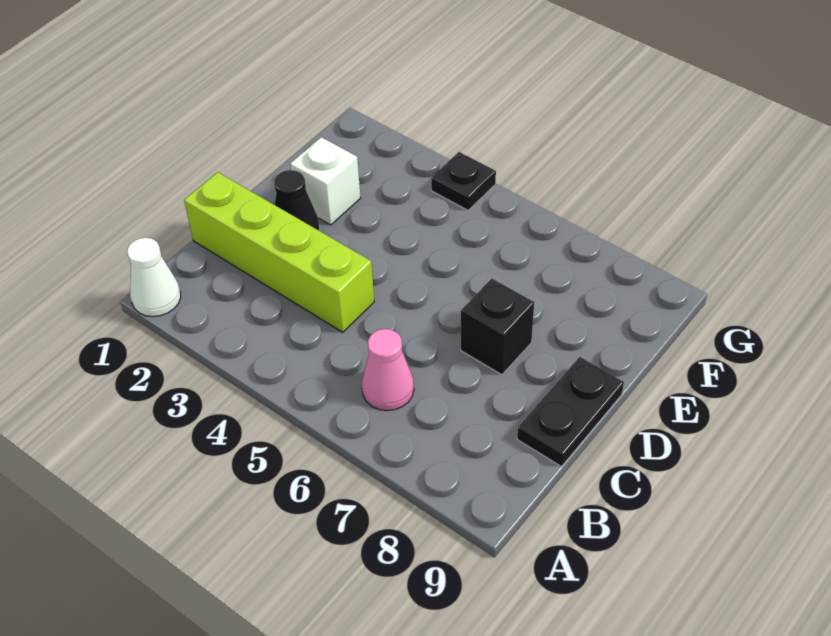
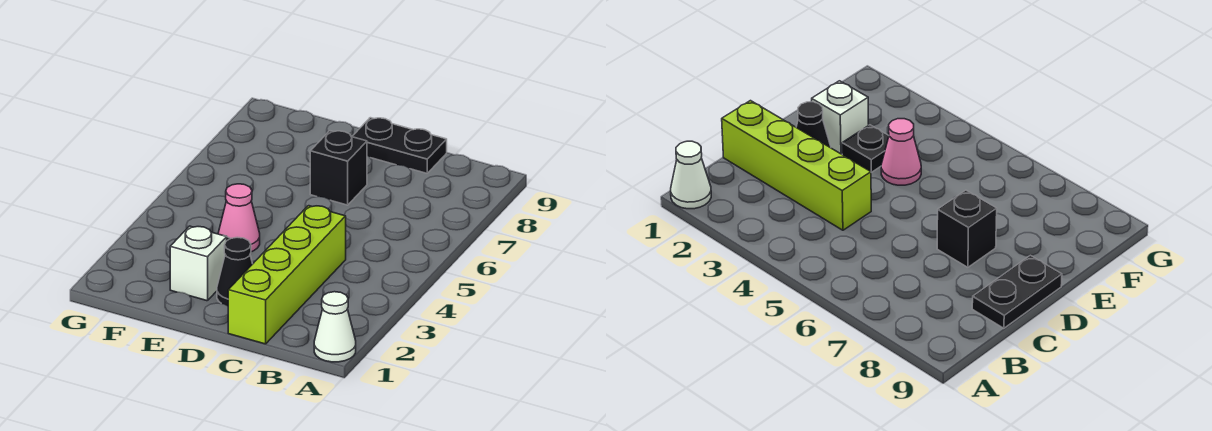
pink cone B6 level 1 -> pink cone E4 level 1
black plate G4 level 1 -> black plate E3 level 1

